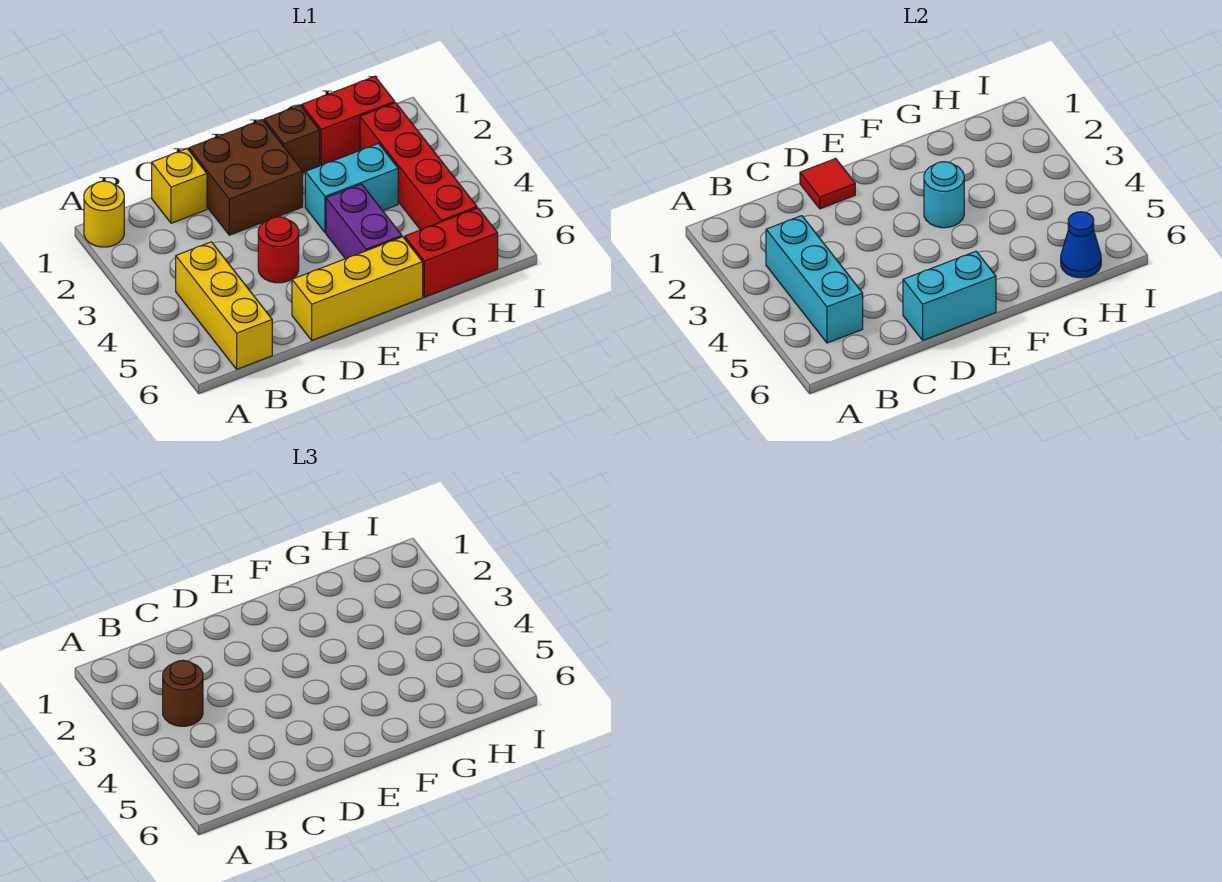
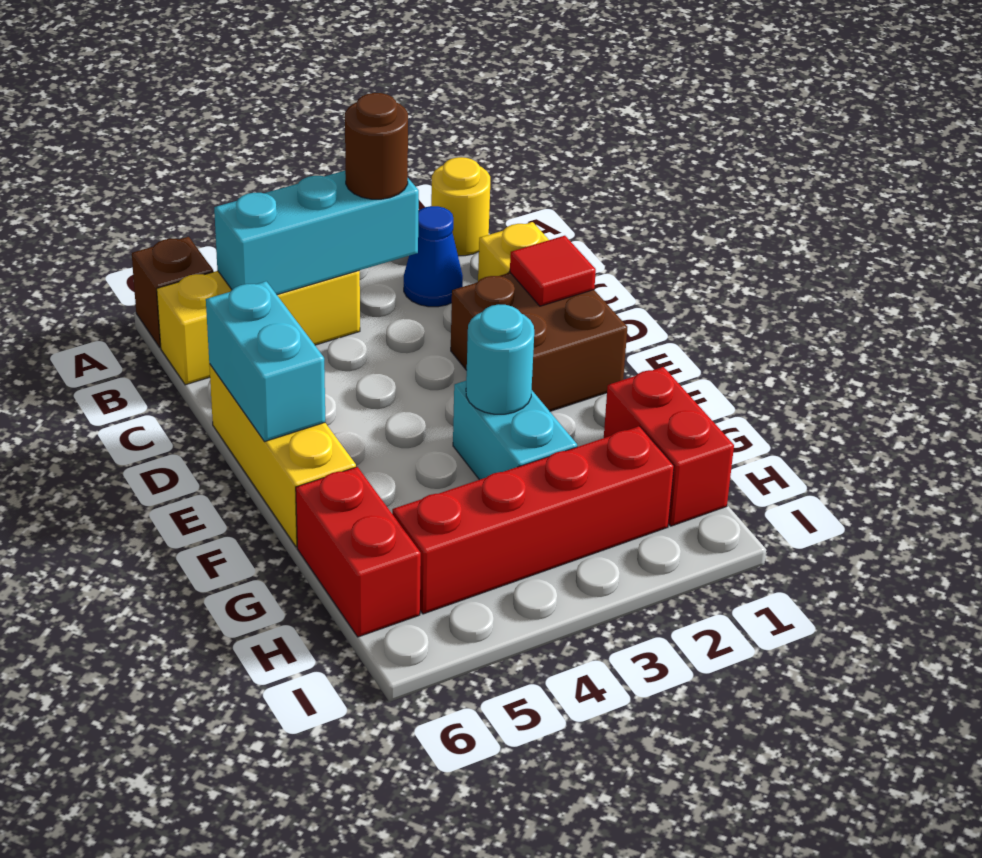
red round brick D4 level 1 -> none
brown brick F1 level 1 -> brown brick A6 level 1
purple brick F4:F5 level 1 -> none
blue cone H6 level 2 -> blue cone B2 level 1

